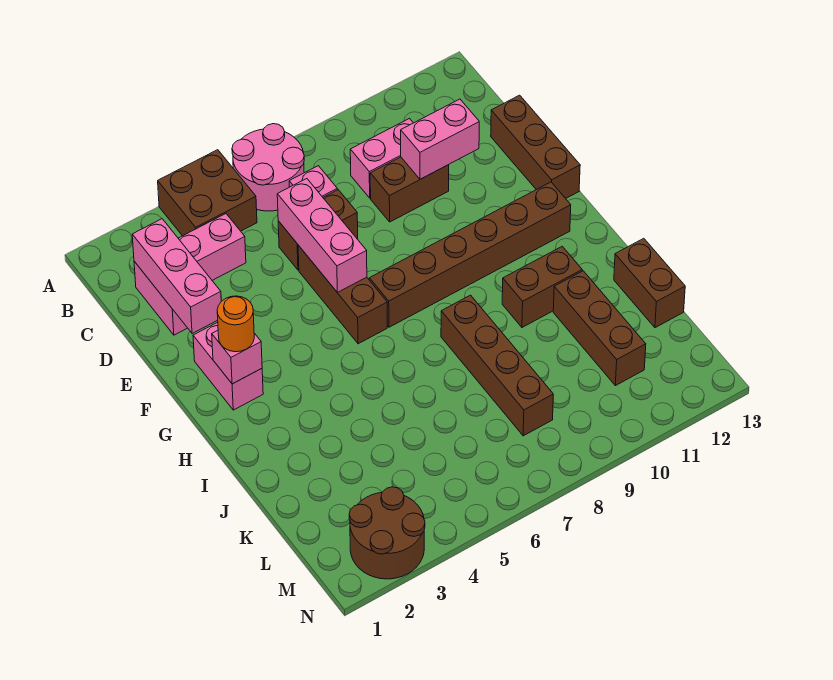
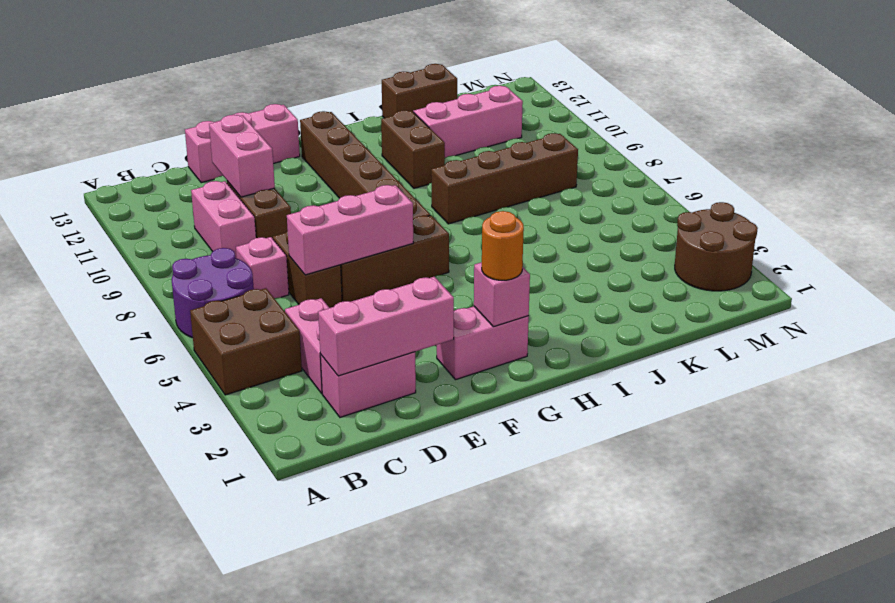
pink round brick A6:B7 level 1 -> purple round brick A6:B7 level 1
brown brick D13:F13 level 1 -> pink brick D13:F13 level 1
brown brick J11:L11 level 1 -> pink brick J11:L11 level 1

